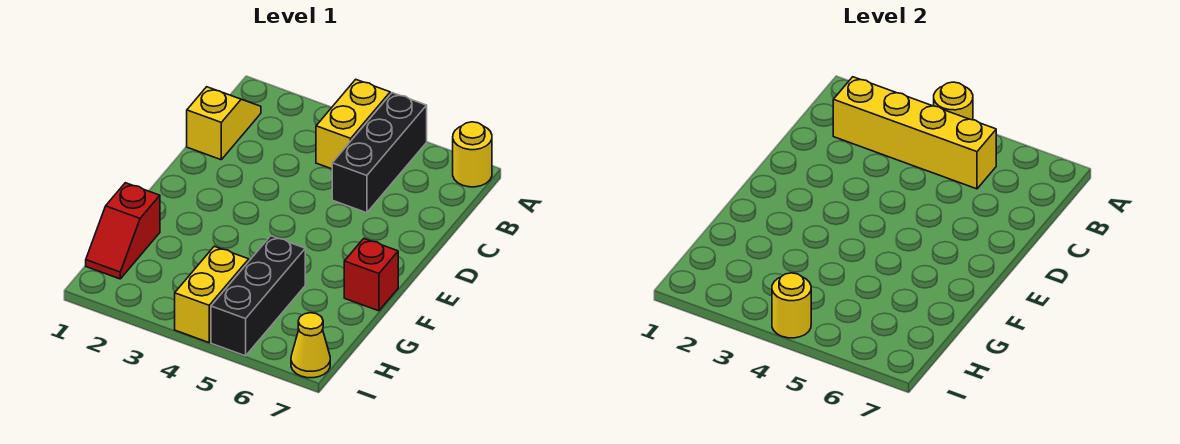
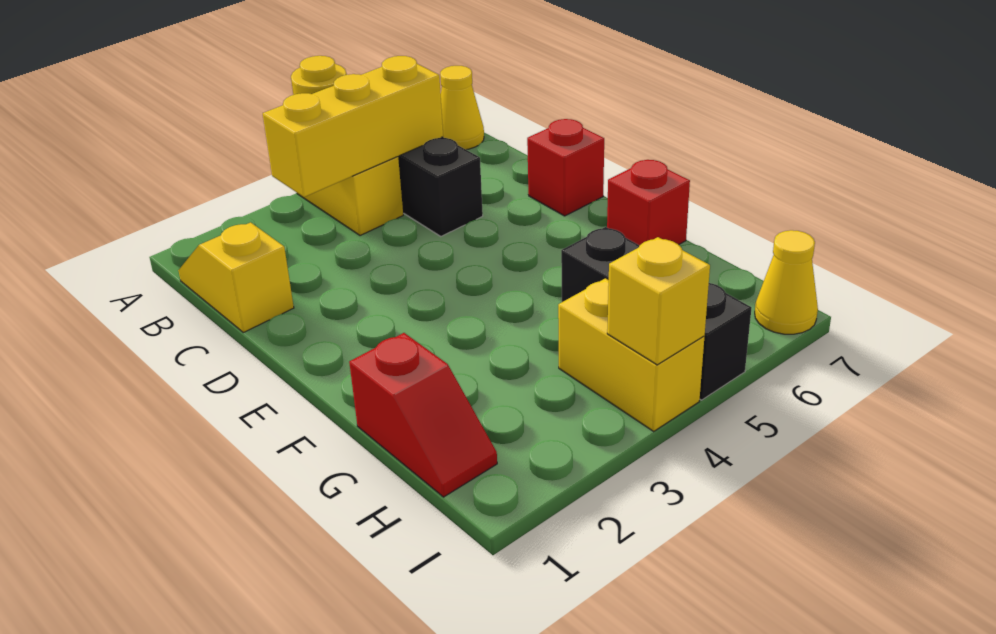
yellow round brick A7 level 1 -> yellow cone A7 level 1
yellow brick B2:B5 level 2 -> yellow brick B3:B5 level 2
none -> red brick D7 level 1
yellow round brick I4 level 2 -> yellow brick I4 level 2

